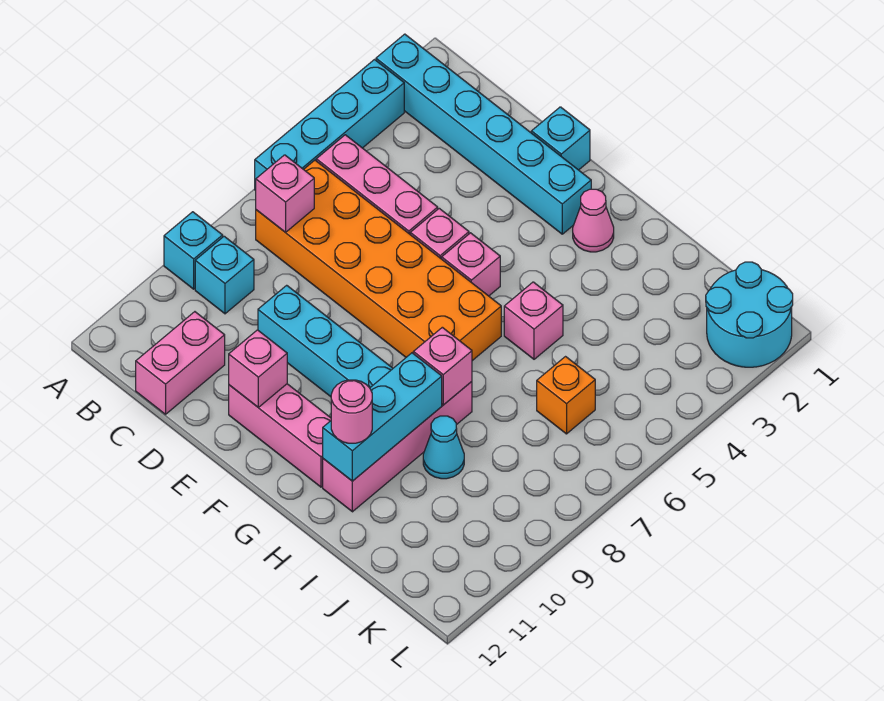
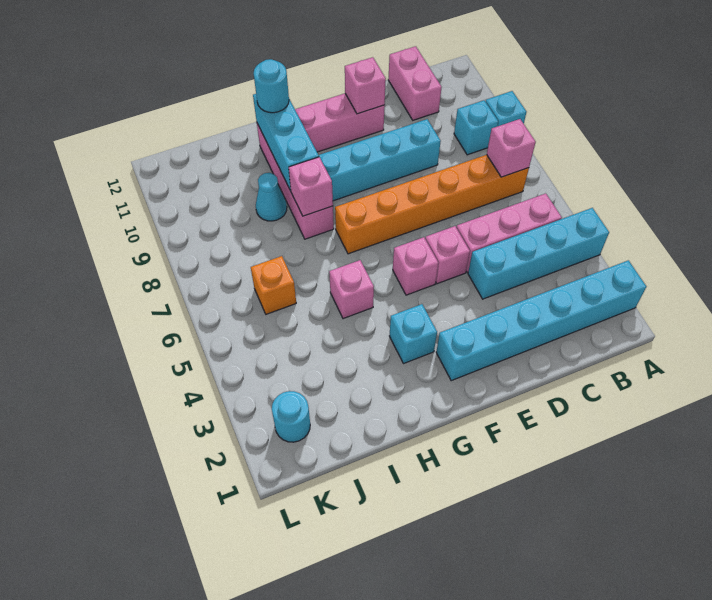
cyan brick A3:A6 level 1 -> cyan brick A4:D4 level 1
orange brick B6:G7 level 1 -> orange brick B7:G7 level 1
cyan brick E1 level 1 -> cyan brick G3 level 1
pink cone G2 level 1 -> none
pink round brick H11 level 3 -> cyan round brick H11 level 3
cyan round brick K1:L2 level 1 -> cyan round brick K2 level 1

